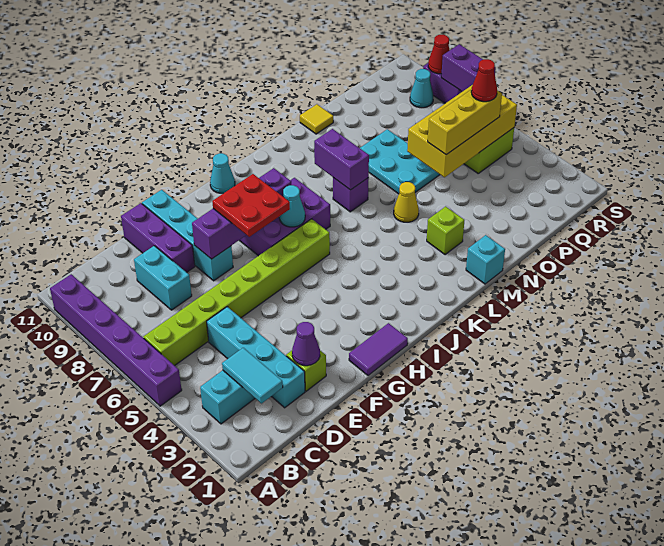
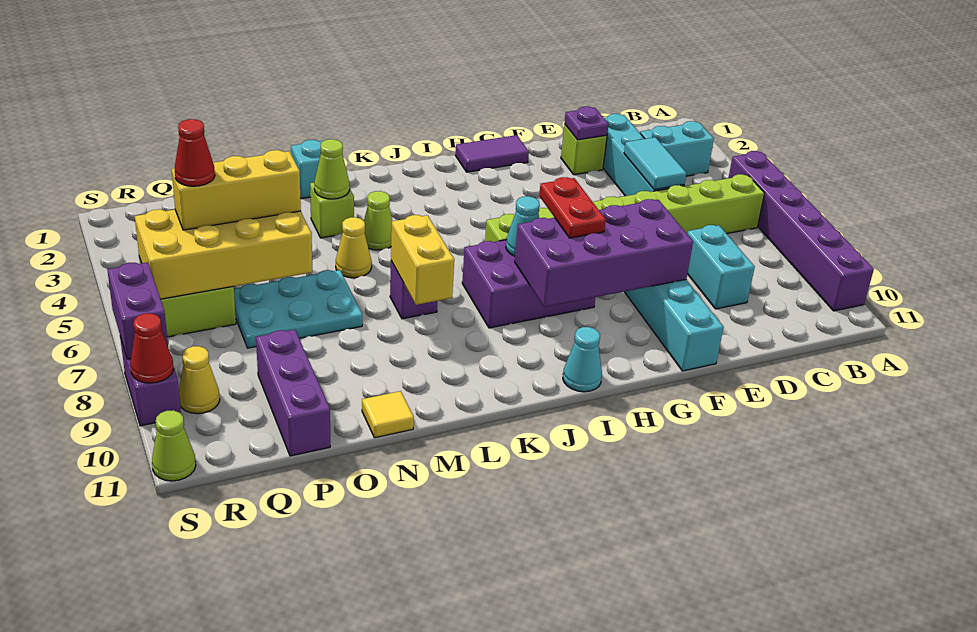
cyan tile C2:C3 level 2 -> cyan tile D4:D5 level 2
purple cone E2 level 2 -> purple plate E2 level 2
purple brick E9:E11 level 1 -> purple brick P9:P11 level 1
purple brick F8:I8 level 2 -> purple brick F8:I9 level 2
red plate G7:H8 level 3 -> red plate H7:H8 level 3
none -> lime cone L4 level 1
purple brick L7:L8 level 2 -> yellow brick L7:L8 level 2
none -> lime cone M3 level 2
cyan plate N6:O8 level 1 -> cyan plate N6:P7 level 1
cyan cone R9 level 1 -> yellow cone R9 level 1
none -> lime cone S11 level 1

